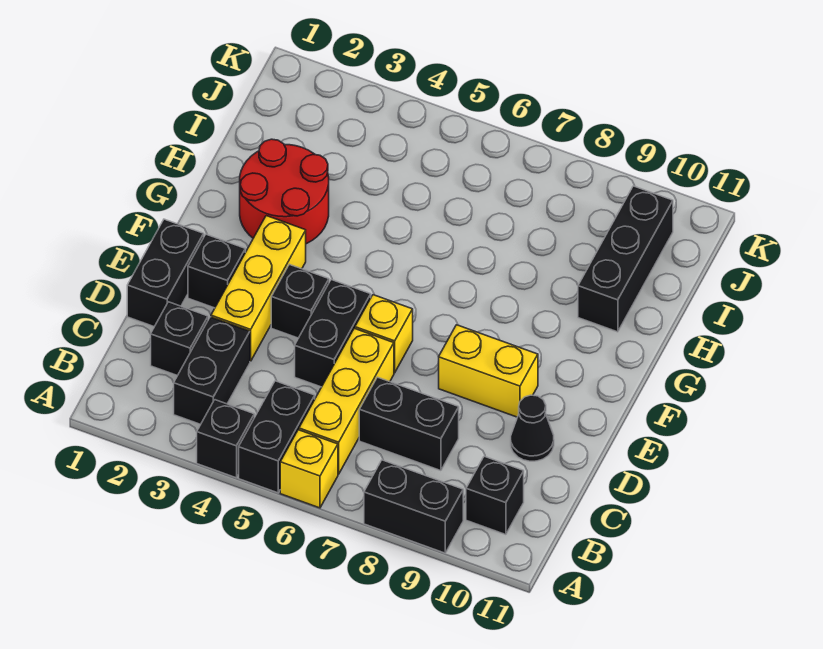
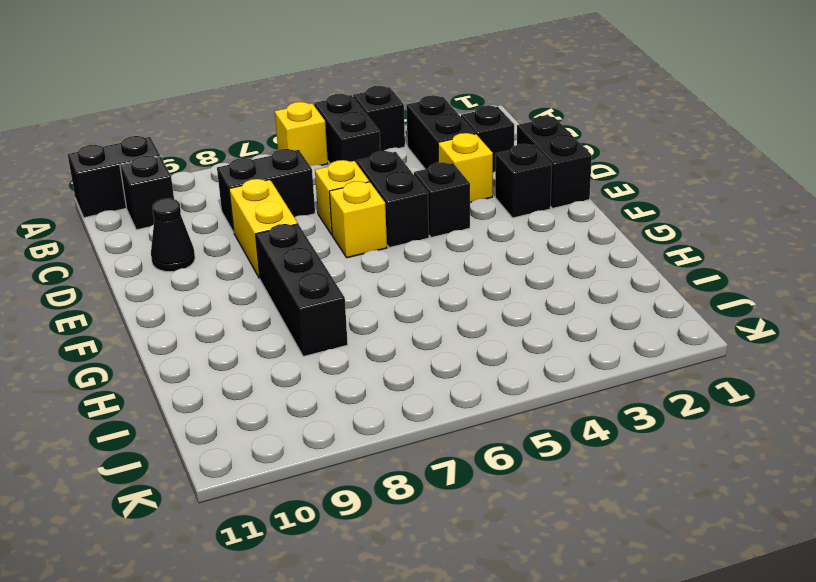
black brick A8:A9 level 1 -> black brick A10:A11 level 1
yellow brick B6:D6 level 1 -> yellow brick D6 level 1
yellow brick D3:F3 level 1 -> yellow brick D3 level 1
yellow brick E8:E9 level 1 -> yellow brick D8:E8 level 1
red round brick G2:H3 level 1 -> none
black brick H10:J10 level 1 -> black brick F8:H8 level 1

